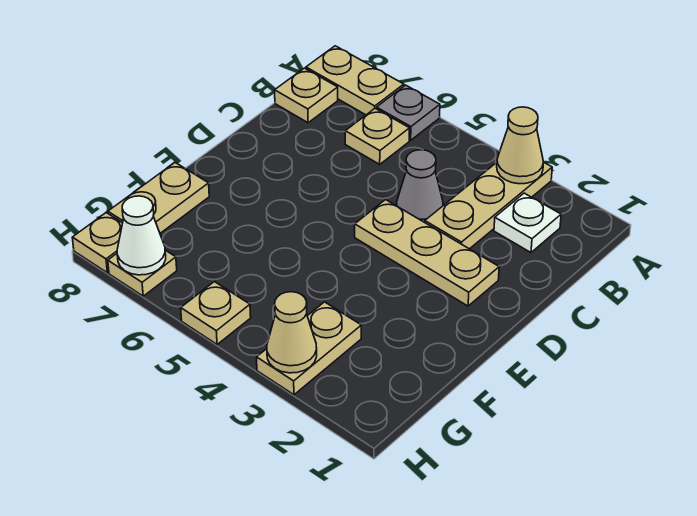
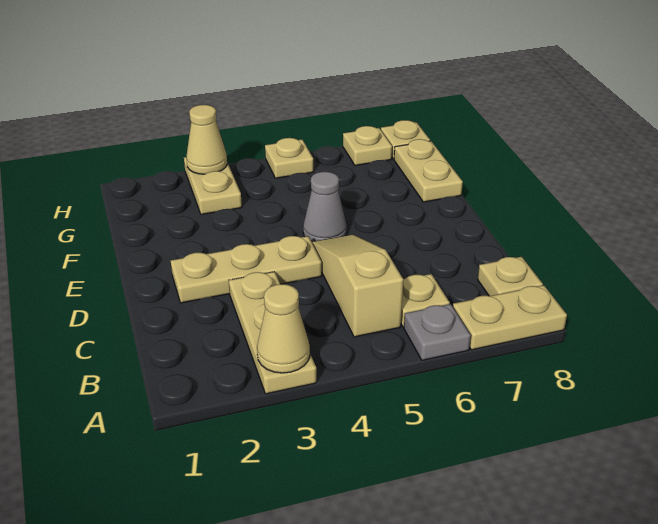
white plate B2 level 1 -> none
none -> tan slope B5:D5 level 1 top B
grey cone C4 level 1 -> grey cone E5 level 1
white cone H7 level 2 -> none

